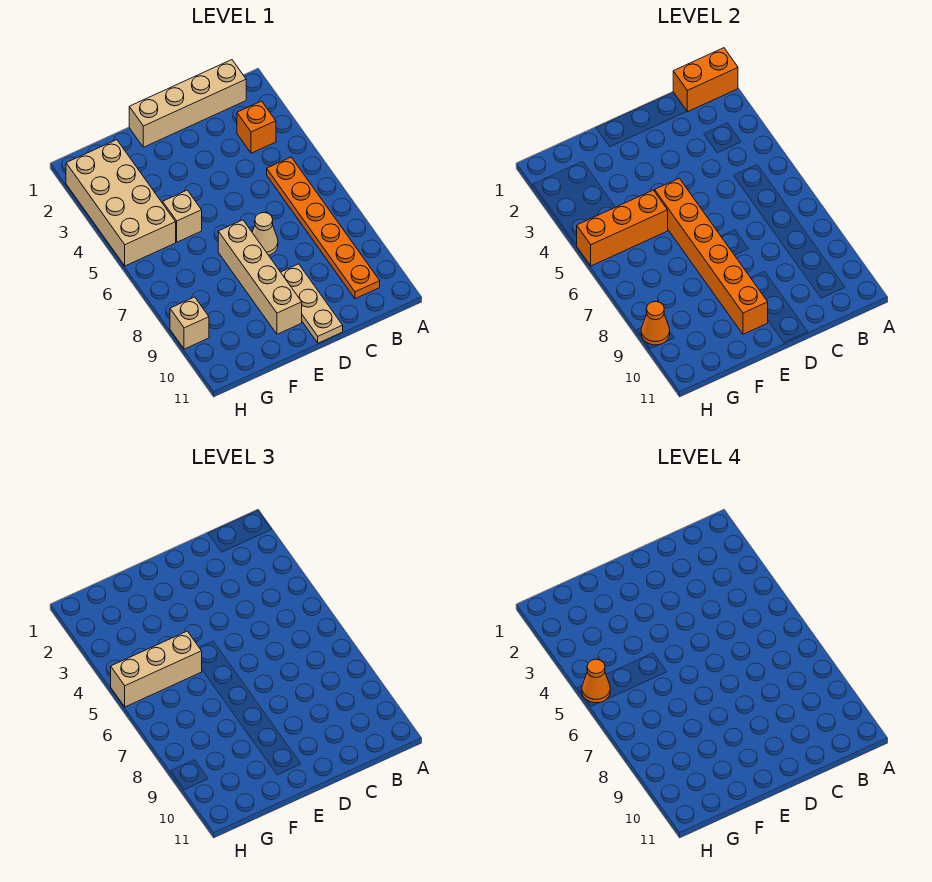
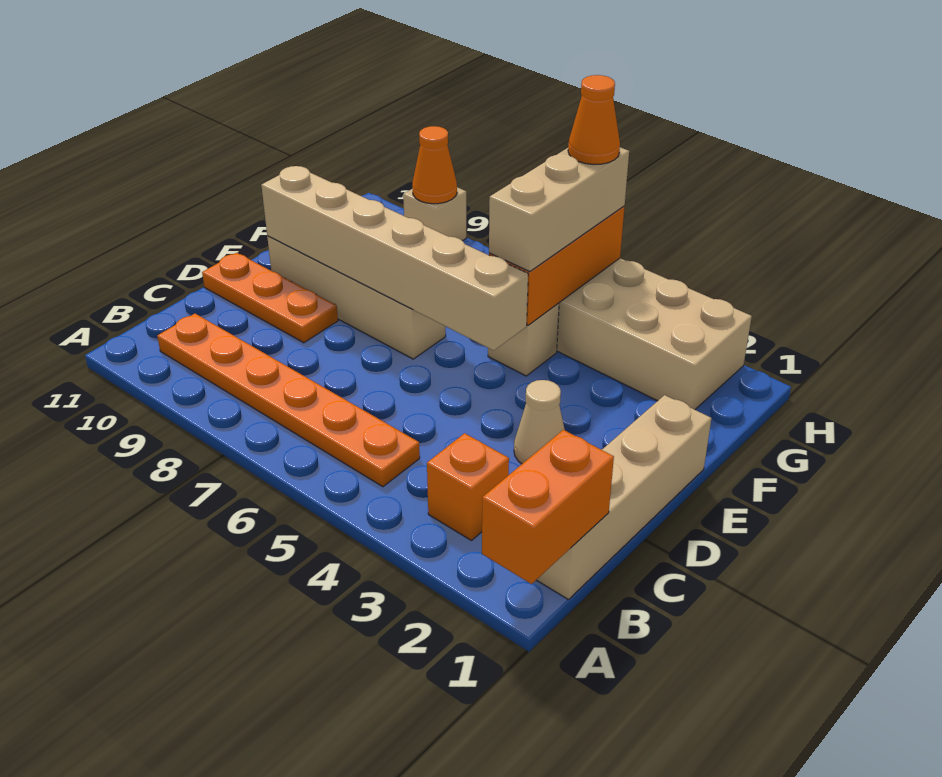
tan cone D7 level 1 -> tan cone D3 level 1
tan plate D9:D11 level 1 -> orange plate D9:D11 level 1
orange brick E5:E10 level 2 -> tan brick E5:E10 level 2

